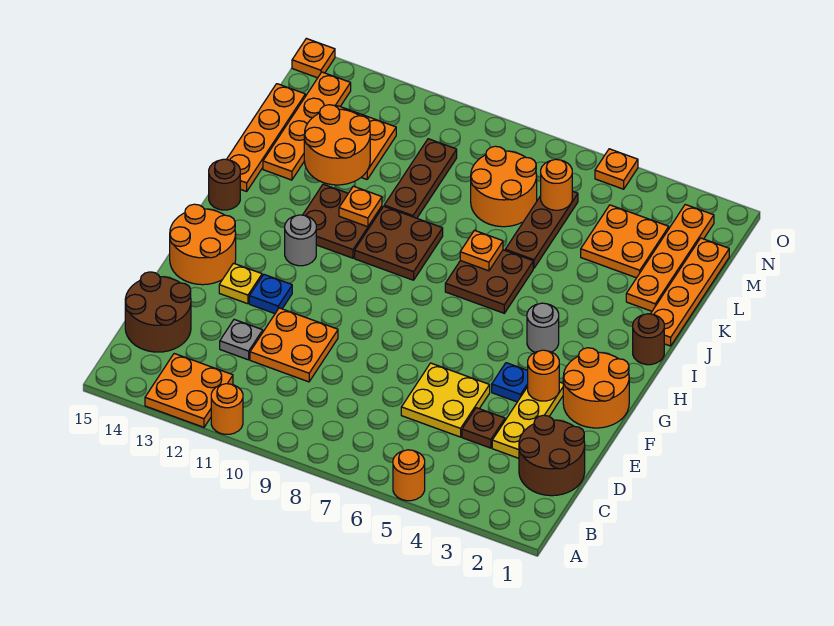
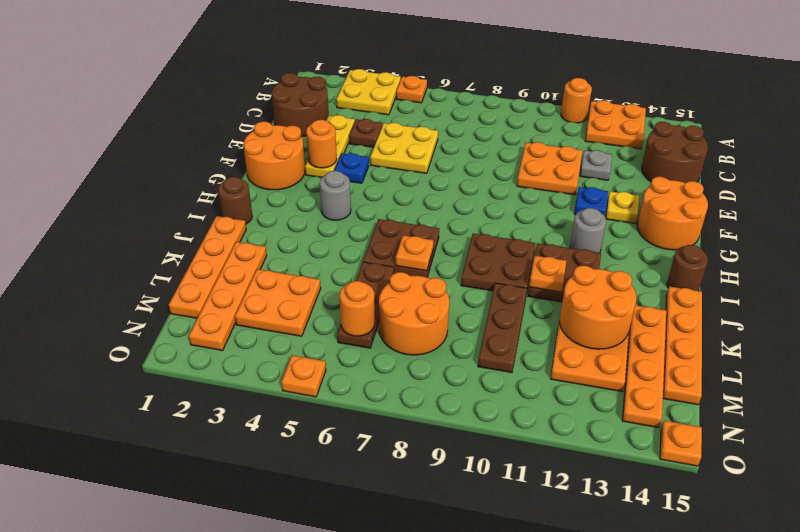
none -> yellow plate A3:B4 level 1
orange round brick A5 level 1 -> orange plate A5 level 1

